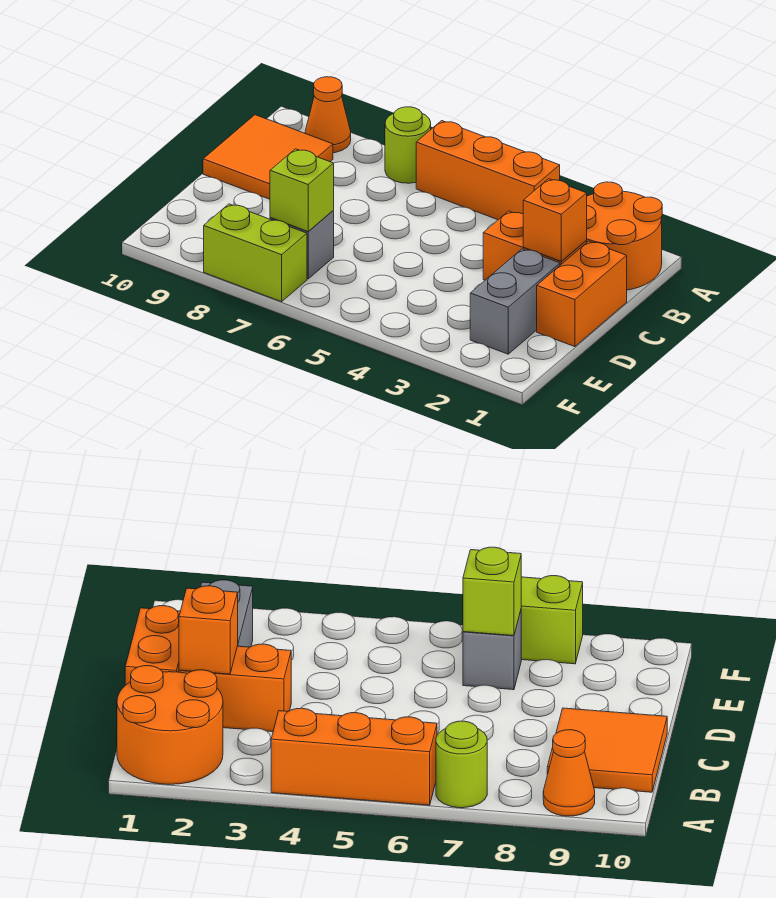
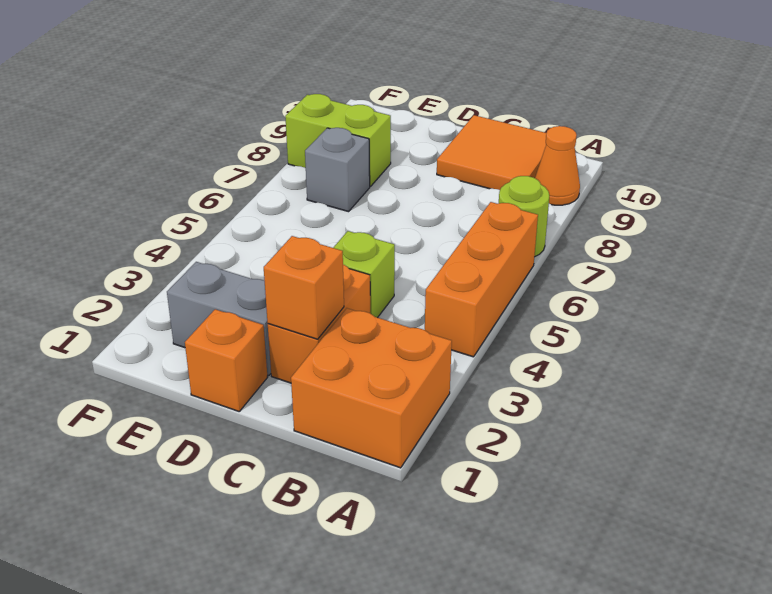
orange round brick A1:B2 level 1 -> orange brick A1:B2 level 1
orange brick C1:D1 level 1 -> orange brick D1 level 1
lime brick E7 level 2 -> lime brick C4 level 1
lime brick F7:F8 level 1 -> lime brick E8:F8 level 1

